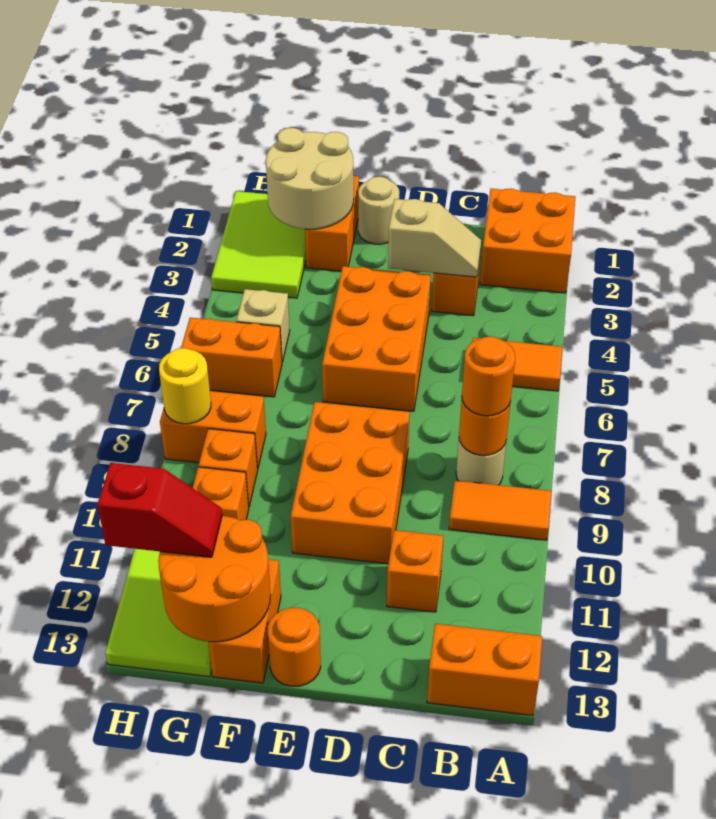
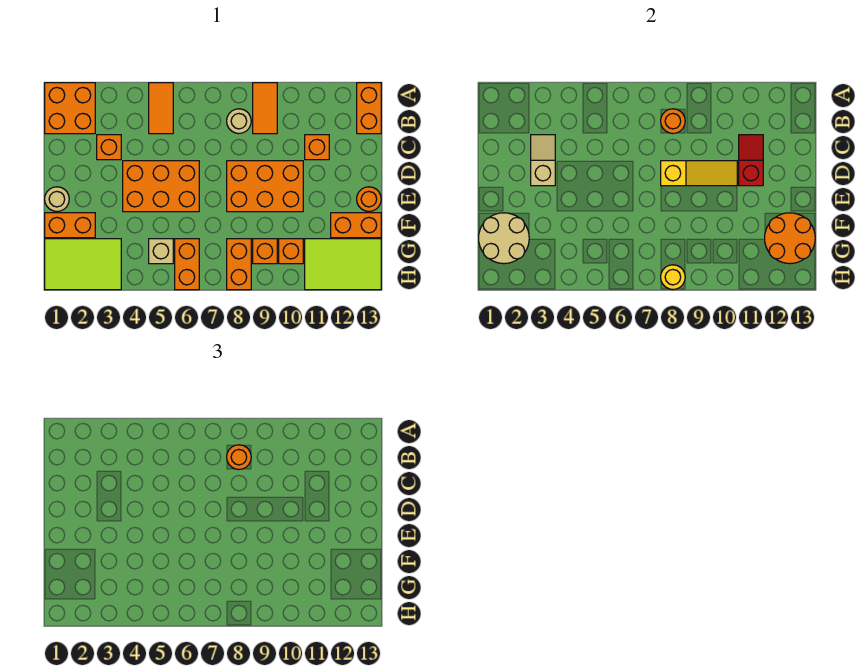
none -> yellow slope D8:D10 level 2 top 8
red slope G12:H12 level 3 top H -> red slope C11:D11 level 2 top D

